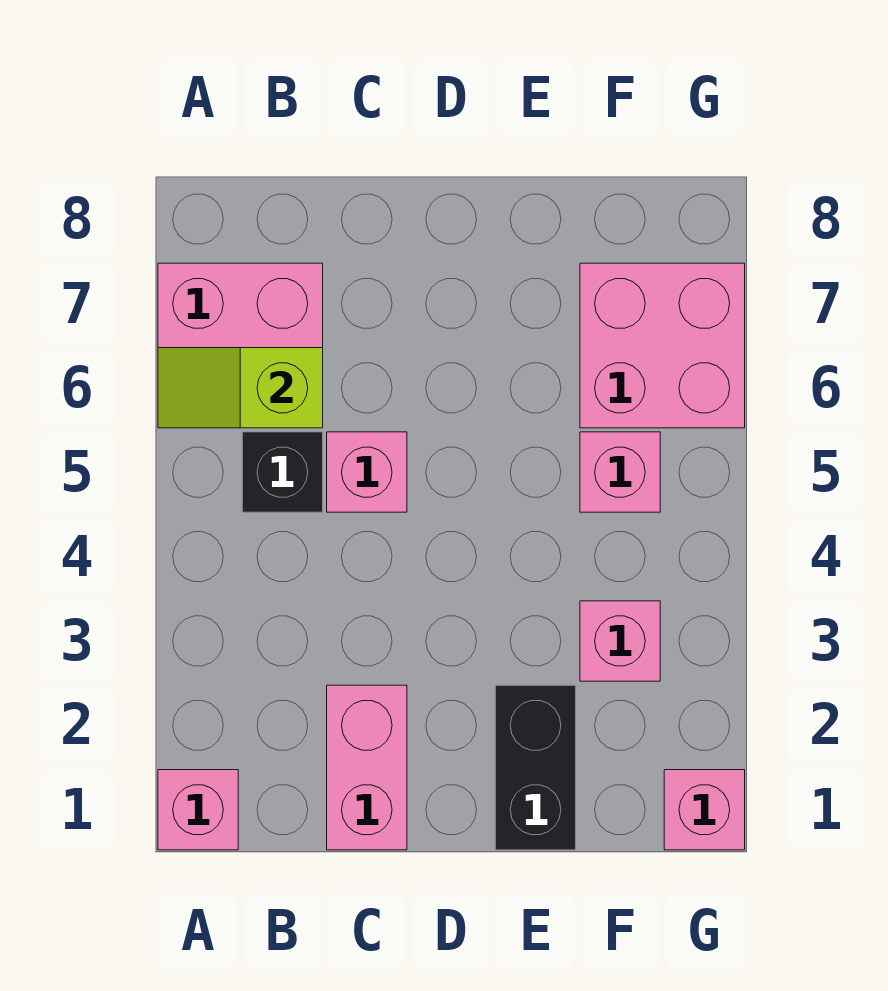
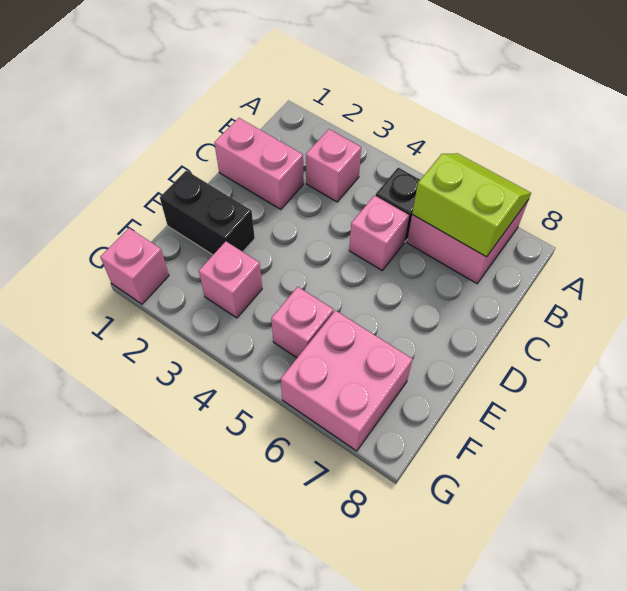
pink brick A1 level 1 -> pink brick B3 level 1
lime slope A6:B6 level 2 top B -> lime slope A6:B7 level 2 top B

